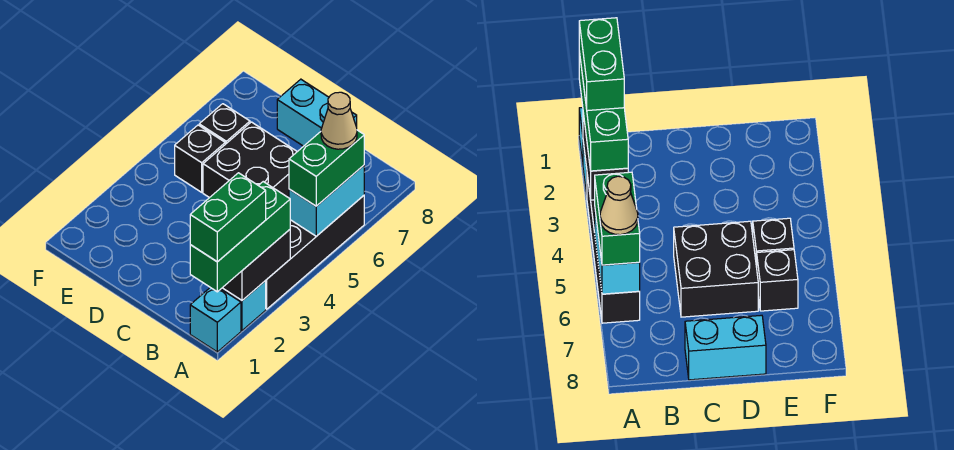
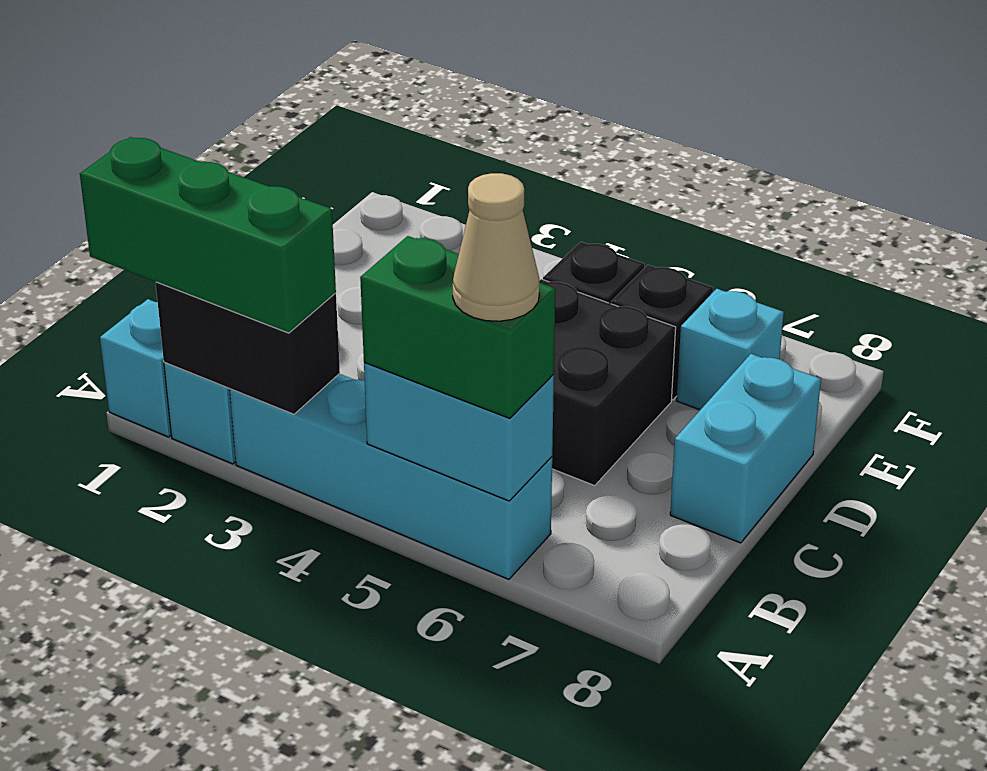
green brick A1:A2 level 4 -> none
black brick A3:A6 level 1 -> cyan brick A3:A6 level 1
none -> cyan brick E7 level 1

